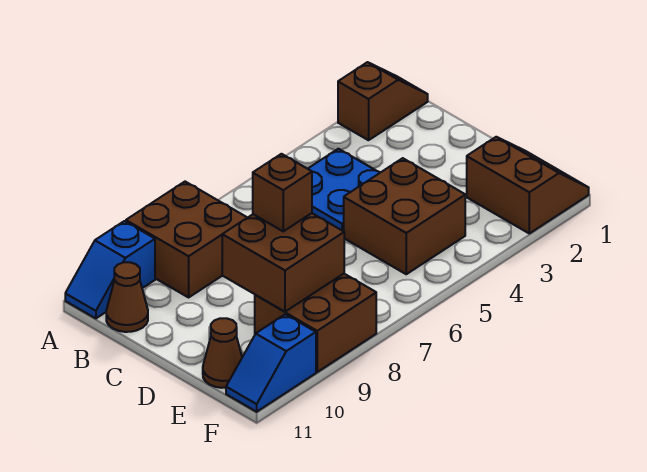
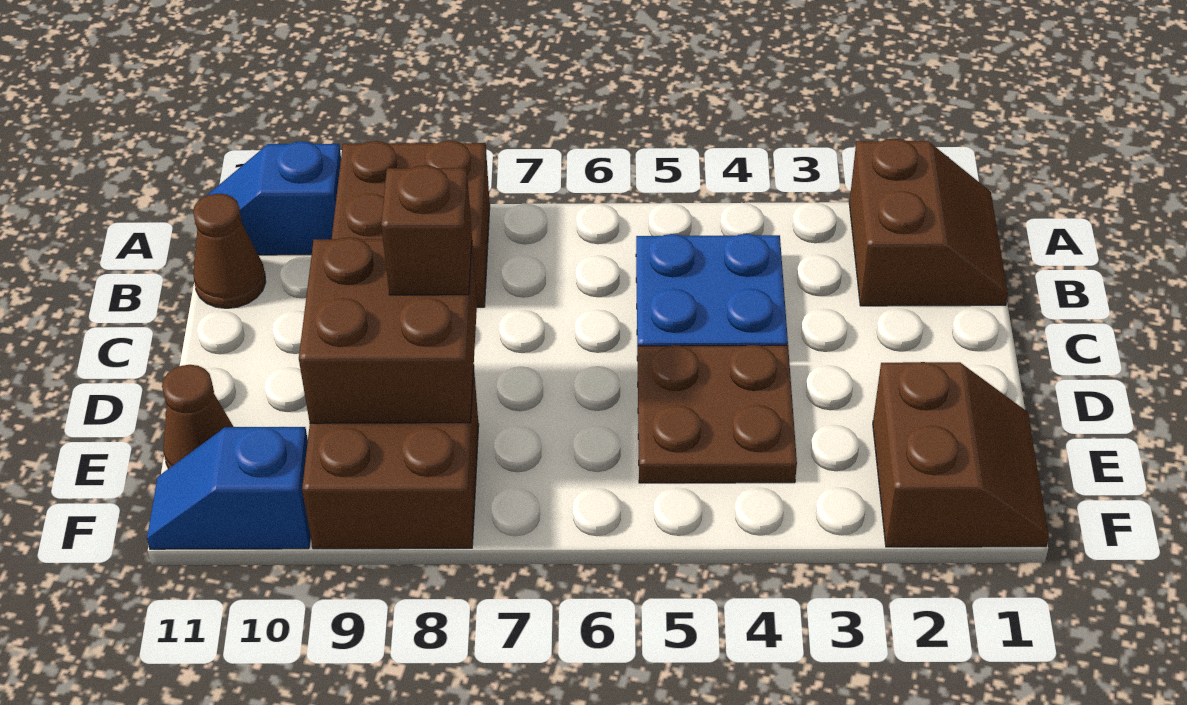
brown slope A1:A2 level 1 top 2 -> brown slope A1:B2 level 1 top 2
brown brick D4:E5 level 1 -> brown plate D4:E5 level 1

